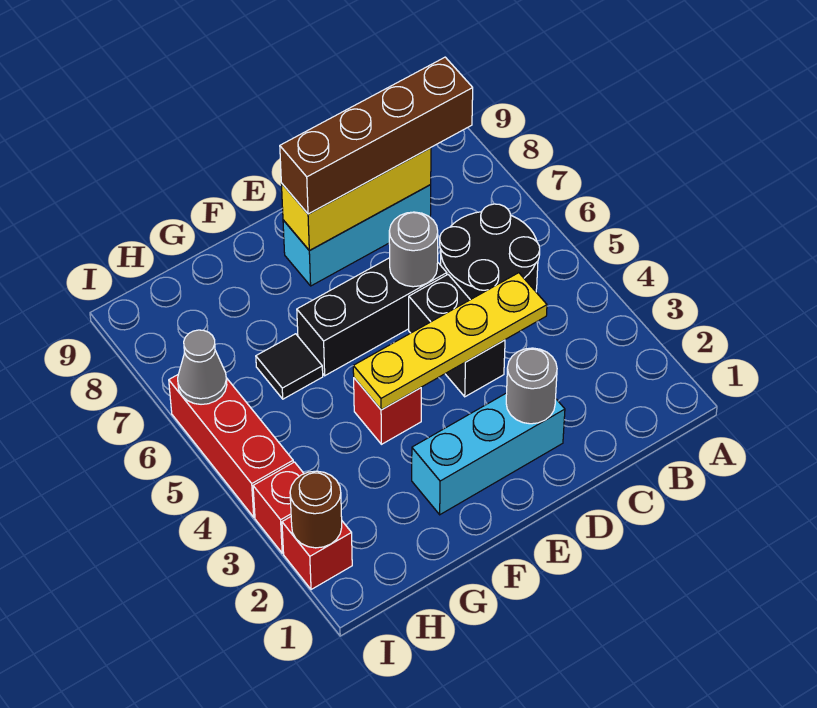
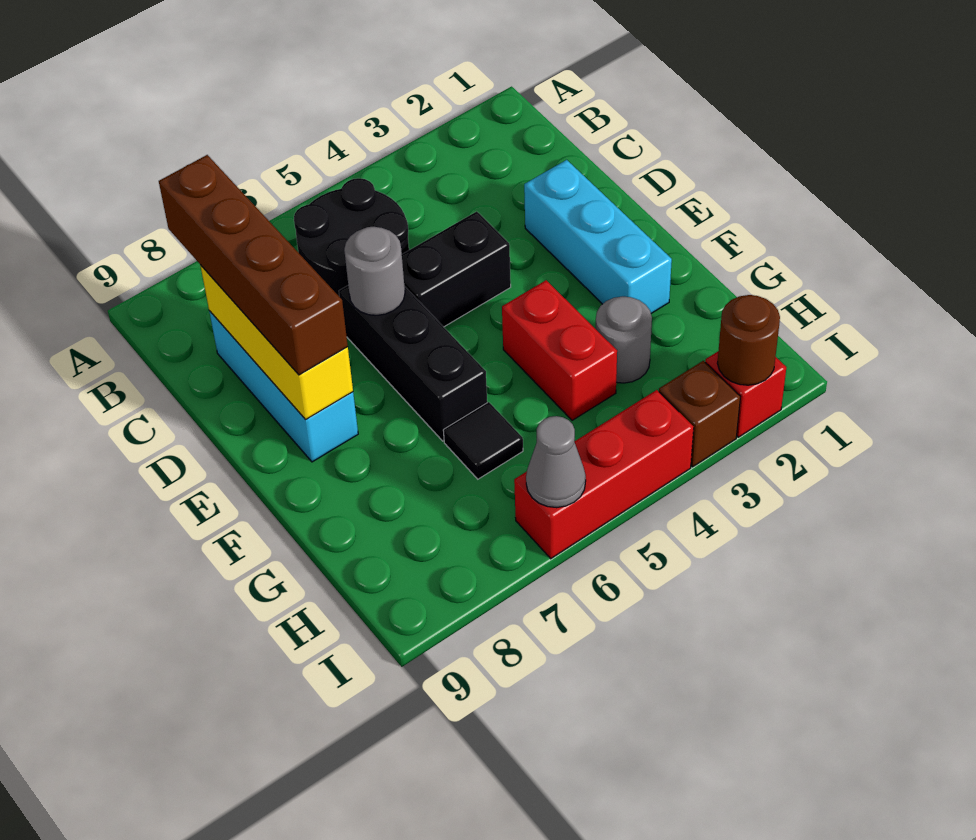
yellow plate C4:F4 level 2 -> none
grey round brick D2 level 2 -> grey round brick G3 level 1
red brick F4 level 1 -> red brick F4:G4 level 1
red brick I3 level 1 -> brown brick I3 level 1

